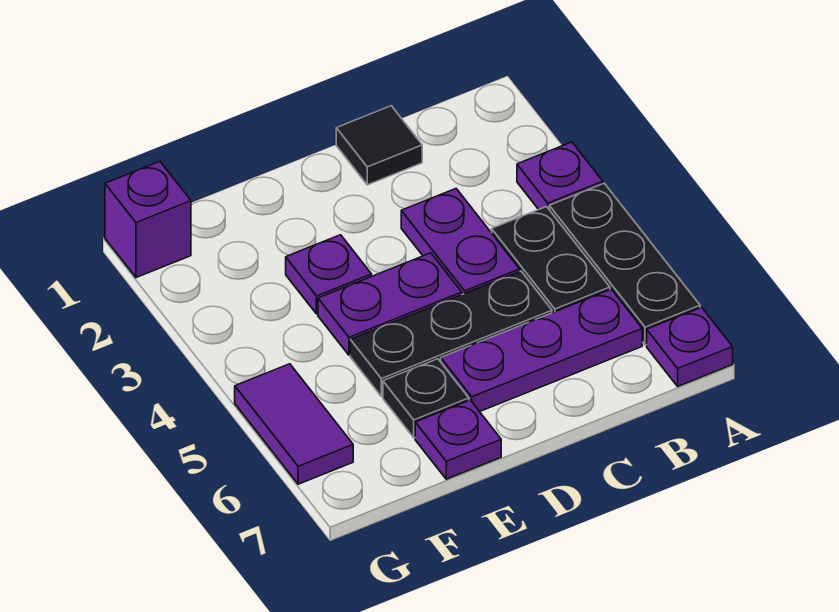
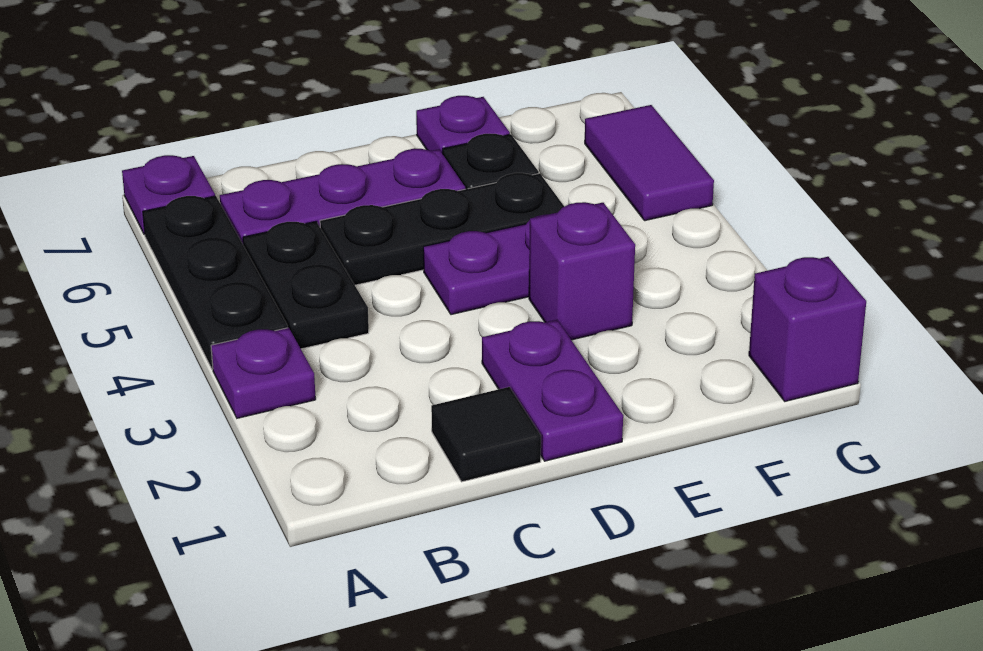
purple plate C3:C4 level 1 -> purple plate D1:D2 level 1
purple plate E3 level 1 -> purple brick E3 level 1

